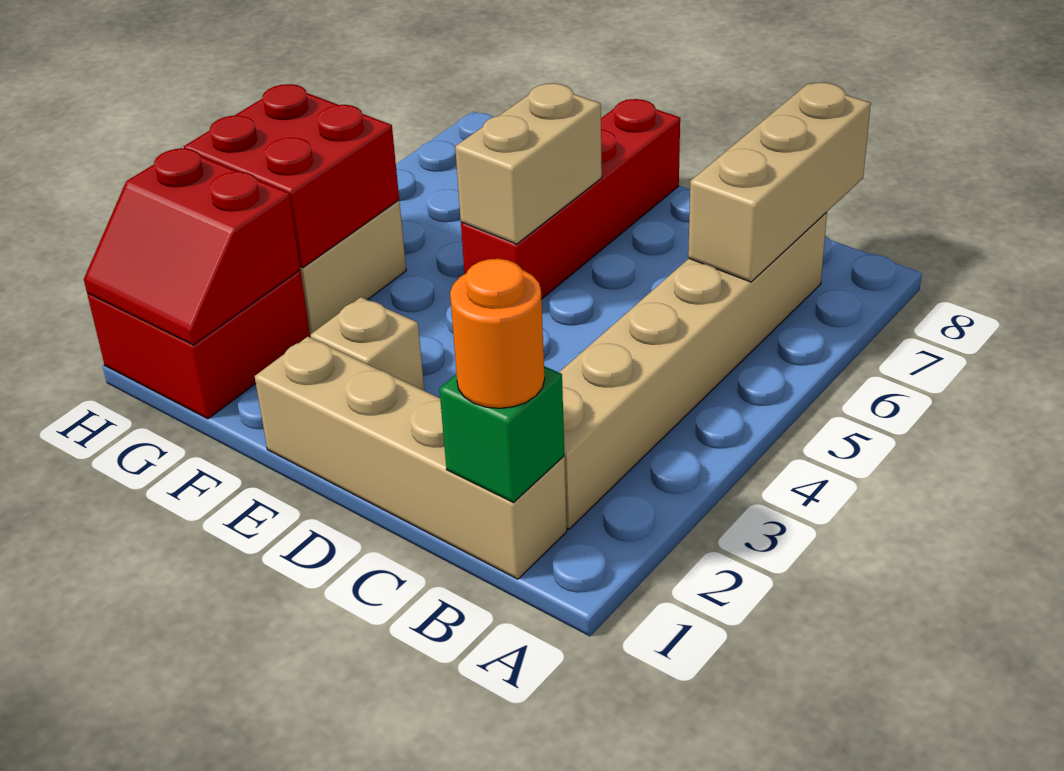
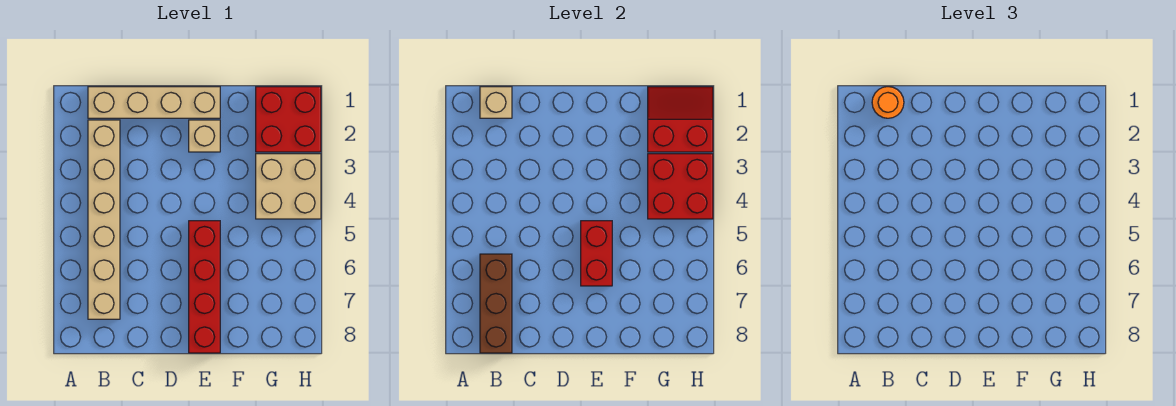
green brick B1 level 2 -> tan brick B1 level 2
tan brick B6:B8 level 2 -> brown brick B6:B8 level 2
tan brick E5:E6 level 2 -> red brick E5:E6 level 2

